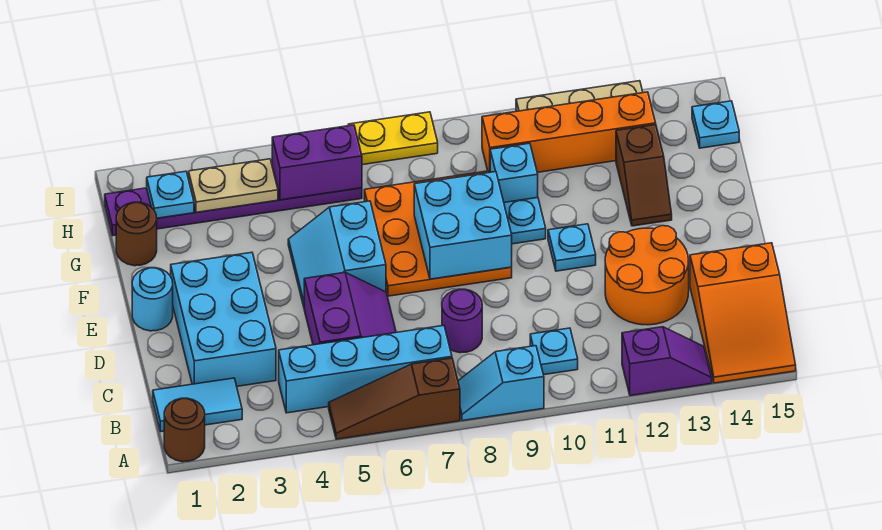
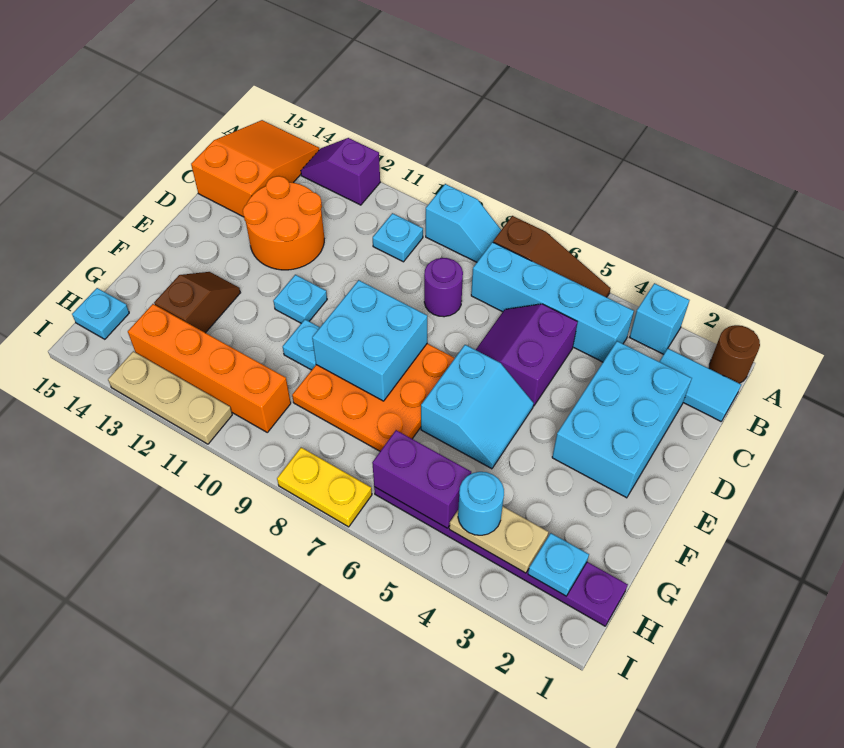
cyan round brick E1 level 1 -> cyan round brick H4 level 3
brown round brick G1 level 1 -> none
cyan brick G10 level 1 -> cyan brick A3 level 1

